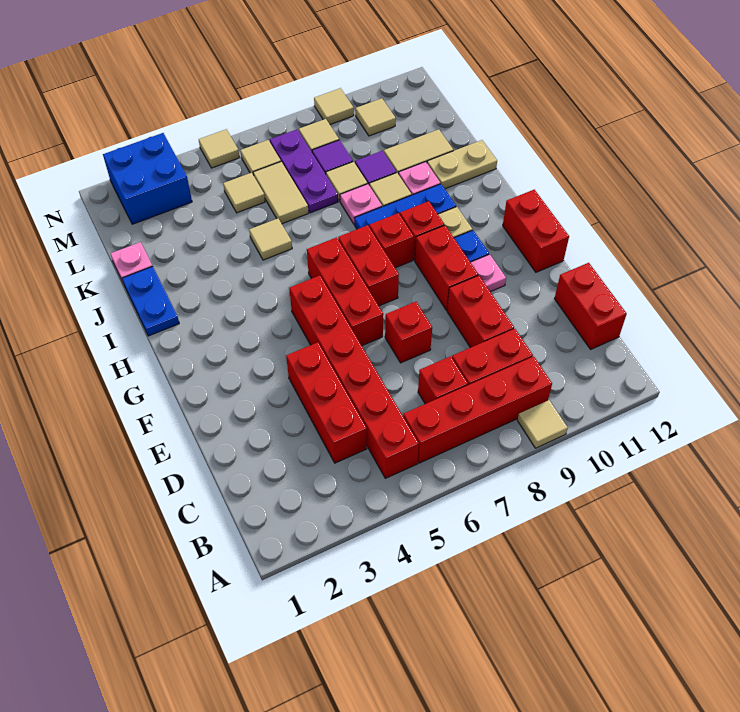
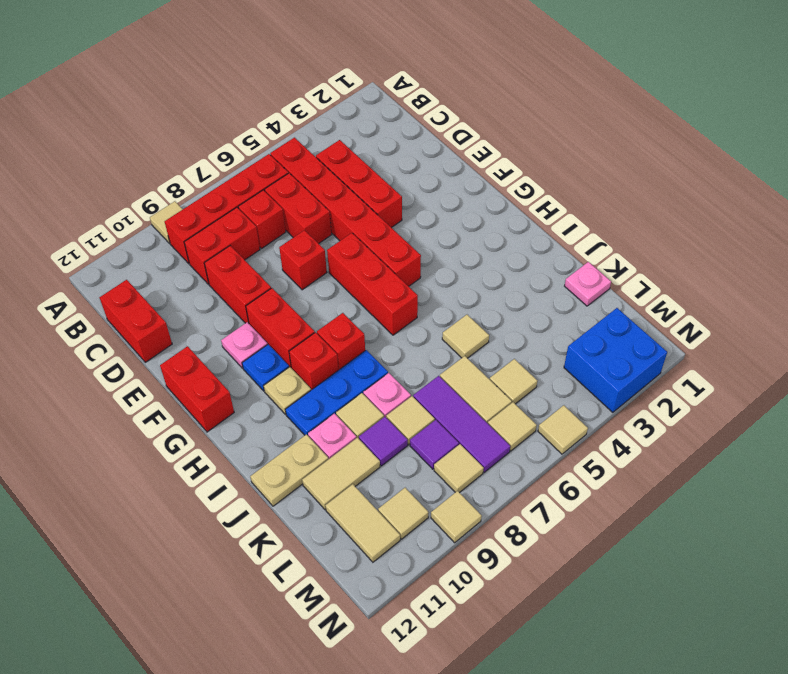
red brick G7:H7 level 1 -> red brick C6:D6 level 1
blue plate I1:J1 level 1 -> none
purple plate K7:M7 level 1 -> purple tile K7:M7 level 1
none -> tan tile L11:M11 level 1

